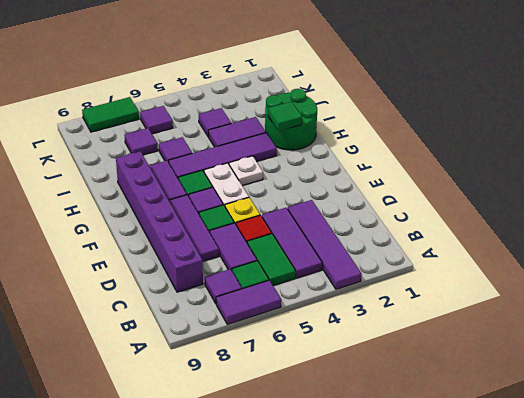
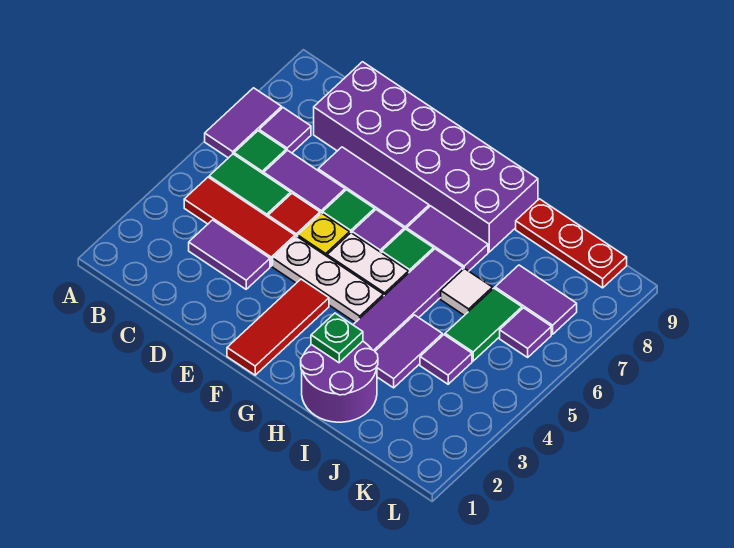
purple tile A3:D3 level 1 -> purple tile C3:D3 level 1
purple tile B4:D4 level 1 -> red tile B4:D4 level 1
purple brick C8:H8 level 1 -> purple brick C8:H9 level 1
none -> red tile F1:F3 level 1
white plate G4 level 1 -> white plate E4:G4 level 1
green round brick H1:I2 level 1 -> purple round brick H1:I2 level 1
green tile H2 level 2 -> green plate H2 level 2
purple tile I6 level 1 -> white tile I6 level 1
none -> red plate I9:K9 level 1
purple tile J7 level 1 -> purple tile J7:K7 level 1
green tile L7:L8 level 1 -> green tile J5:J6 level 1

